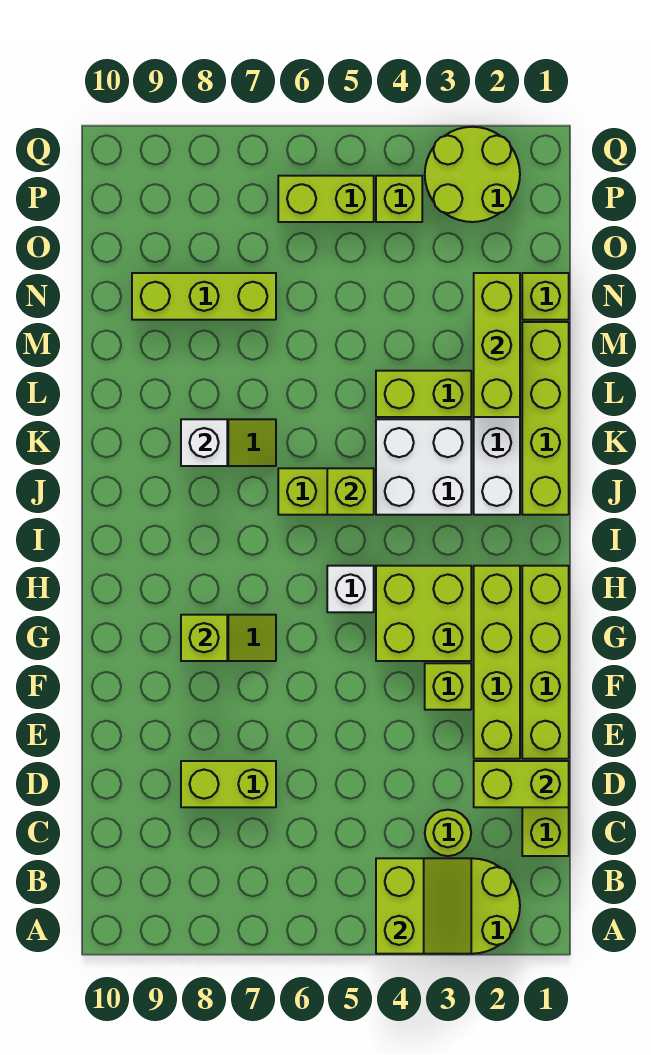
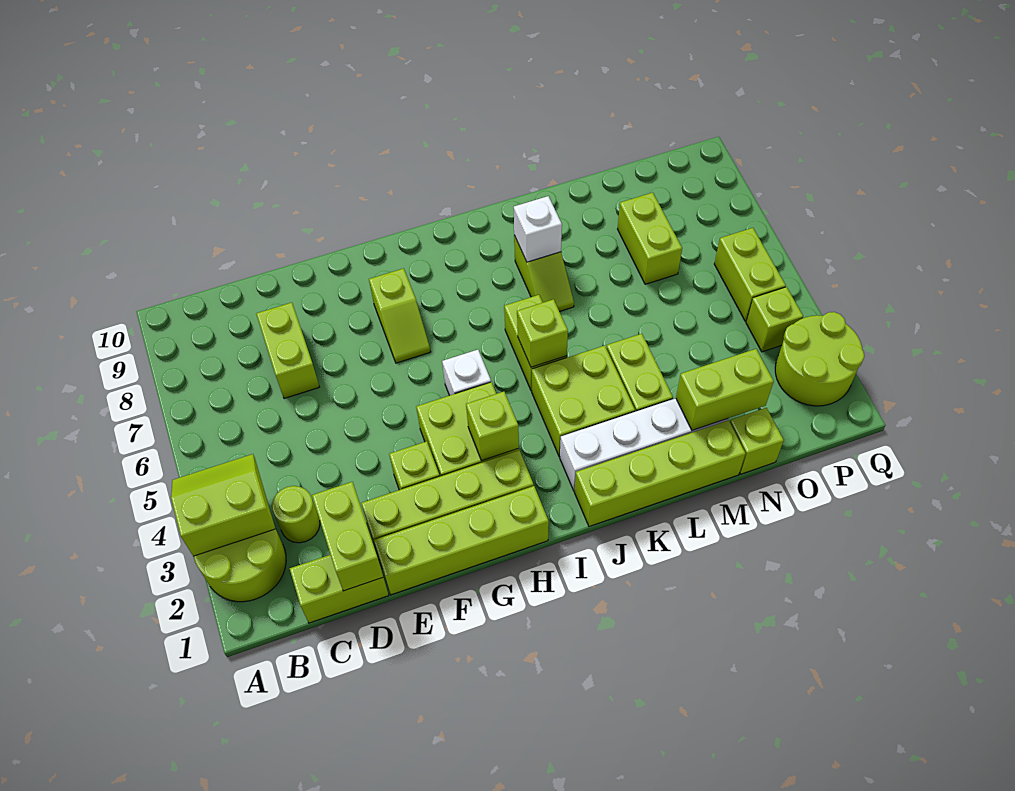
lime slope A3:B4 level 2 top 4 -> lime slope A3:B4 level 2 top 3
lime brick G8 level 2 -> lime brick H3 level 2
white brick J3:K4 level 1 -> lime brick J3:K4 level 1
lime brick L2:N2 level 2 -> lime brick M2:N2 level 2
lime brick N7:N9 level 1 -> lime brick N7:N8 level 1

